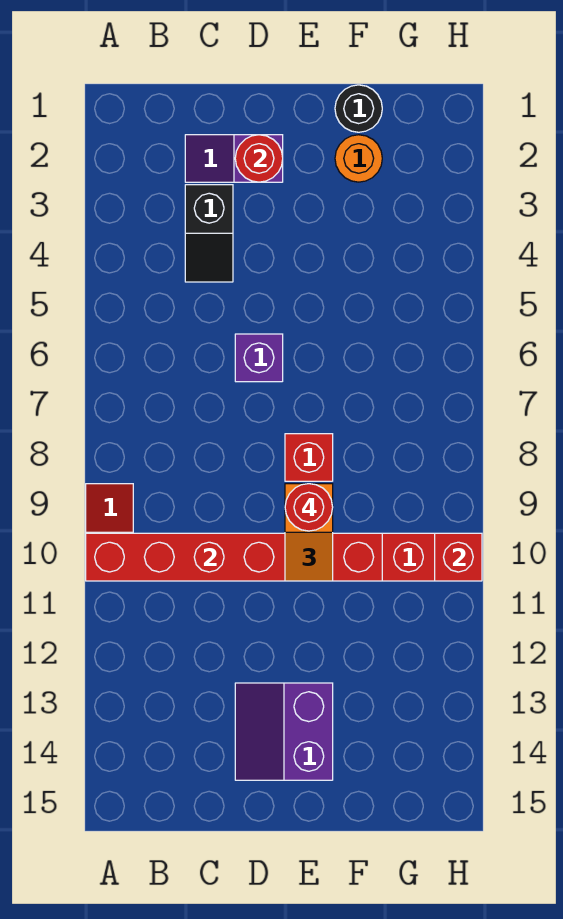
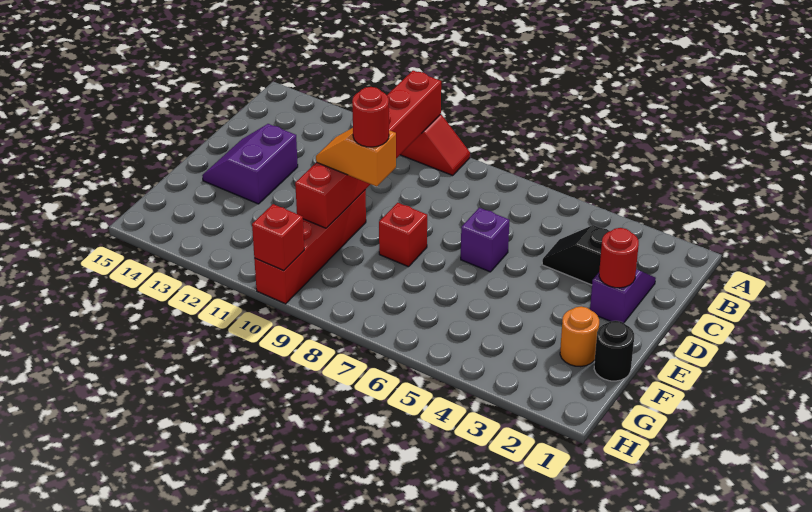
purple slope D13:E14 level 1 top E -> purple slope D13:E14 level 1 top 13

